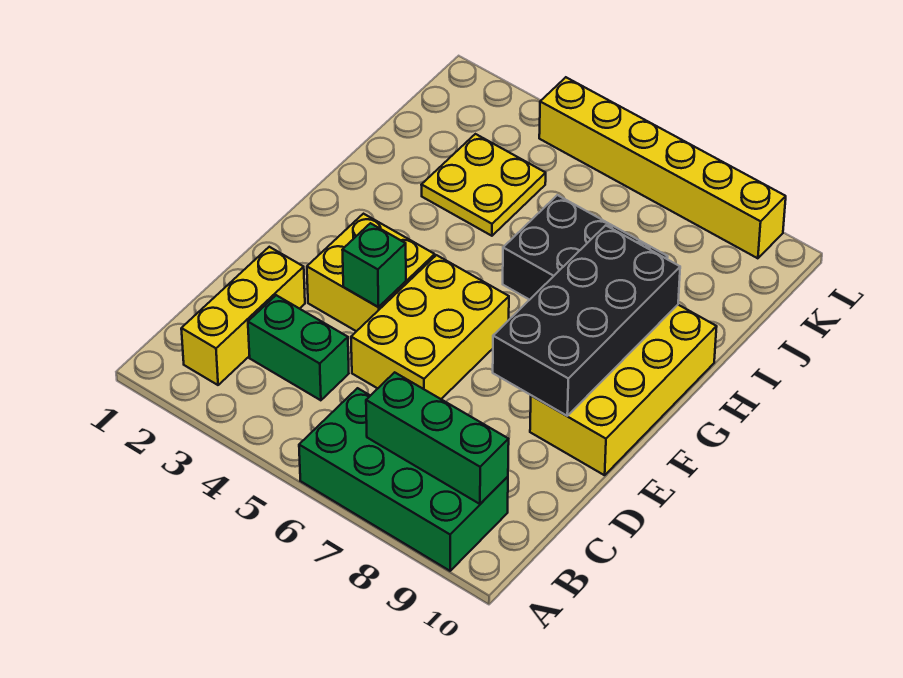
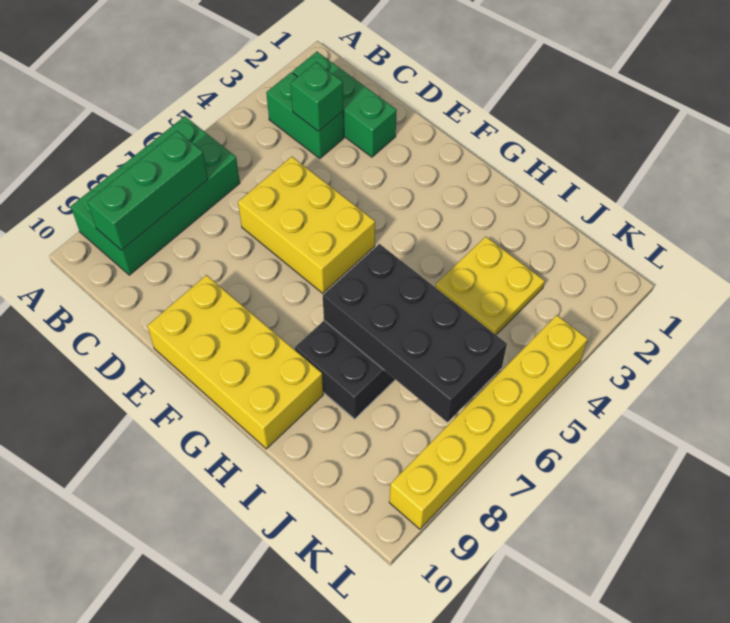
yellow brick B2:D2 level 1 -> green brick B2:D2 level 1
green brick C3:C4 level 1 -> green brick B3:C3 level 1
yellow brick E3:F4 level 1 -> none
green brick E4 level 2 -> green brick C3 level 2
black brick E8:H9 level 2 -> black brick H6:K7 level 2

